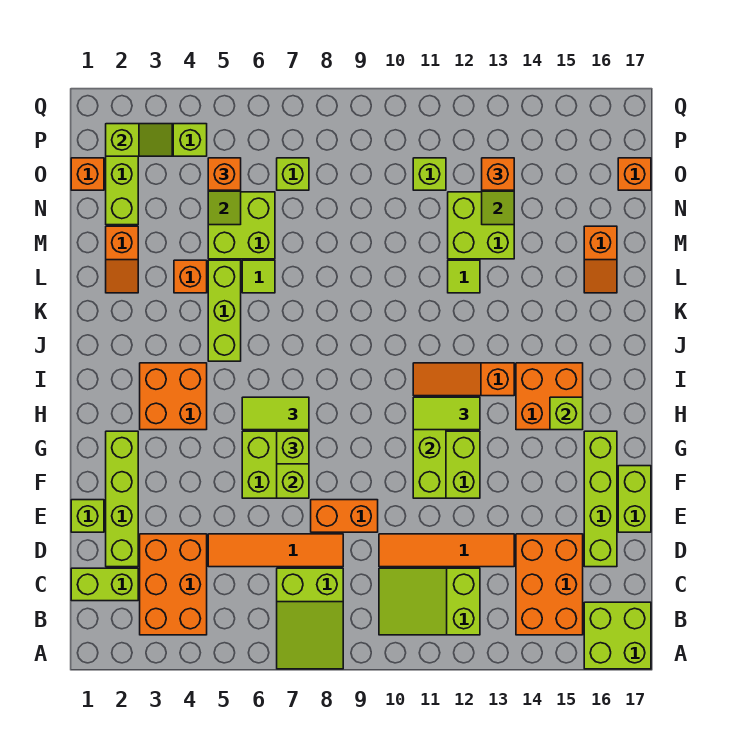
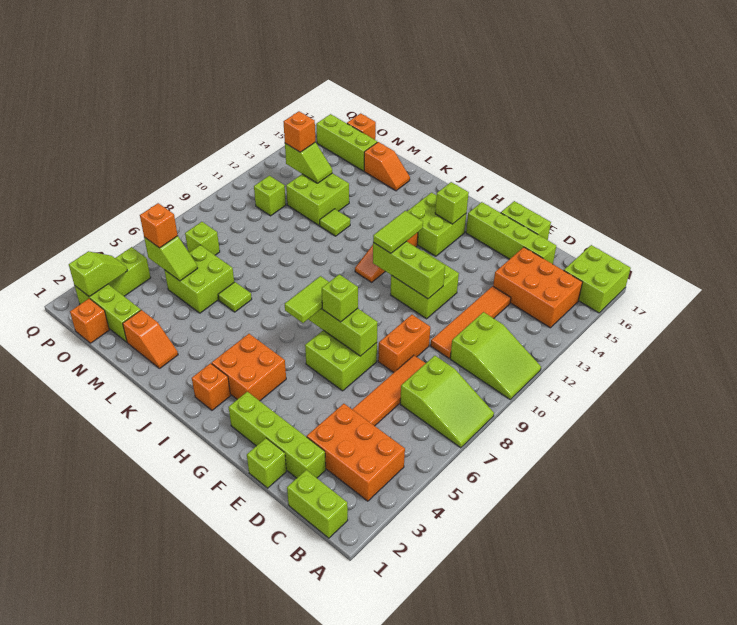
lime slope B10:C12 level 1 top 12 -> lime slope A10:C11 level 1 top C
lime brick C1:C2 level 1 -> lime brick B1:C1 level 1
orange brick H14:I15 level 1 -> lime brick H14:I15 level 1
lime brick J5:L5 level 1 -> lime brick N16:P16 level 1
orange brick L4 level 1 -> orange brick I2 level 1

